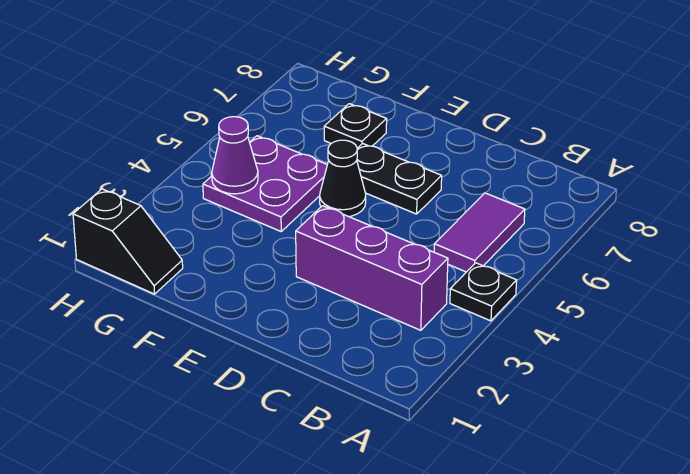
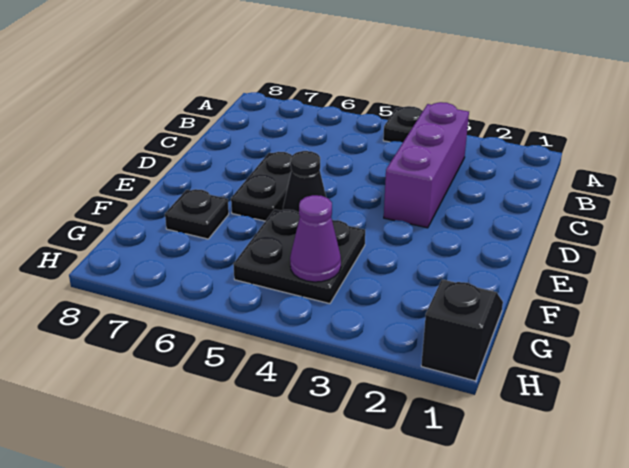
purple tile B5:B6 level 1 -> none
purple plate F4:G5 level 1 -> black plate F4:G5 level 1

